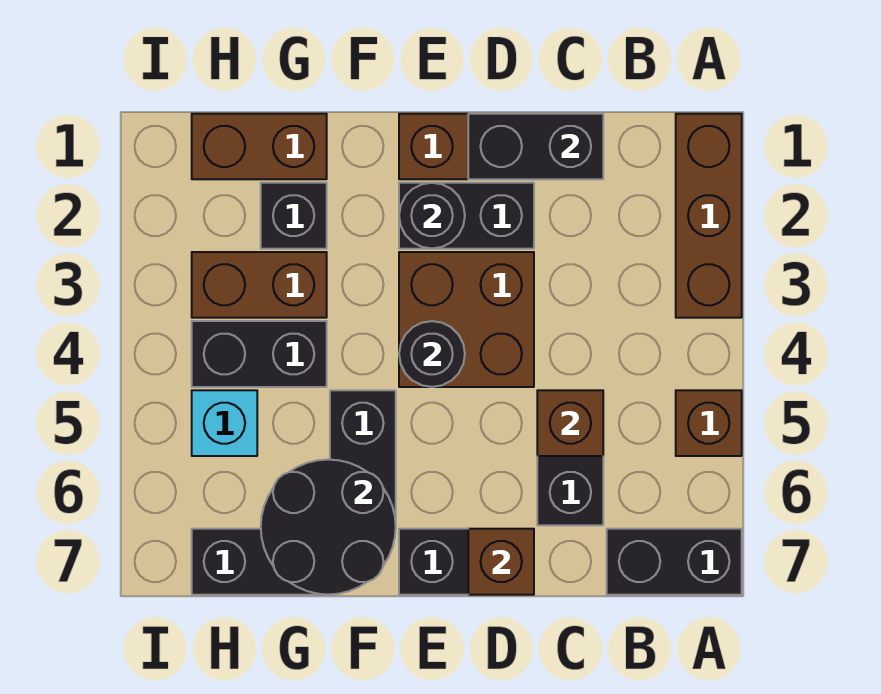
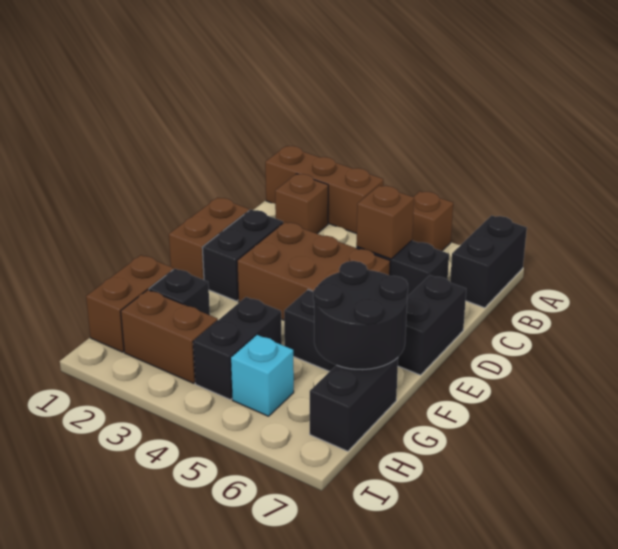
black brick C1:D1 level 2 -> none
brown brick D3:E4 level 1 -> brown brick D3:E5 level 1
brown brick D7 level 2 -> brown brick B2 level 1
black round brick E2 level 2 -> none
black round brick E4 level 2 -> none
brown brick G3:H3 level 1 -> brown brick H2:H3 level 1

